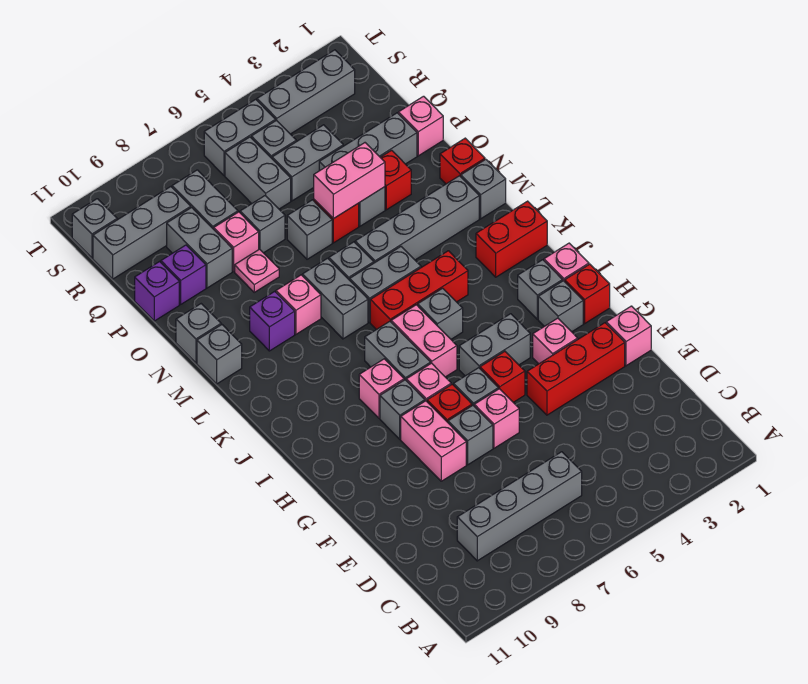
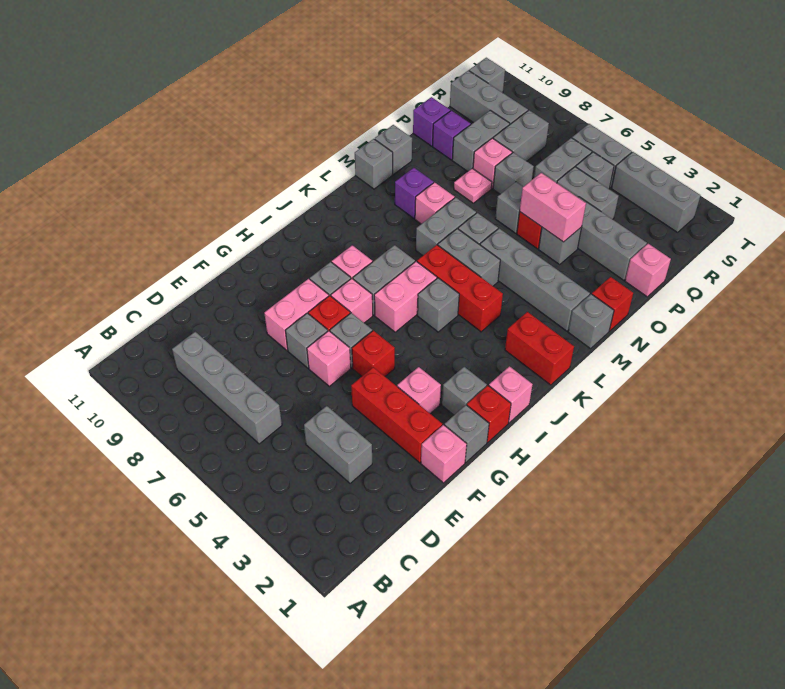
grey brick H4:H5 level 1 -> grey brick D3:D4 level 1
grey brick I2 level 1 -> grey brick G1 level 1
red brick O3 level 1 -> none

